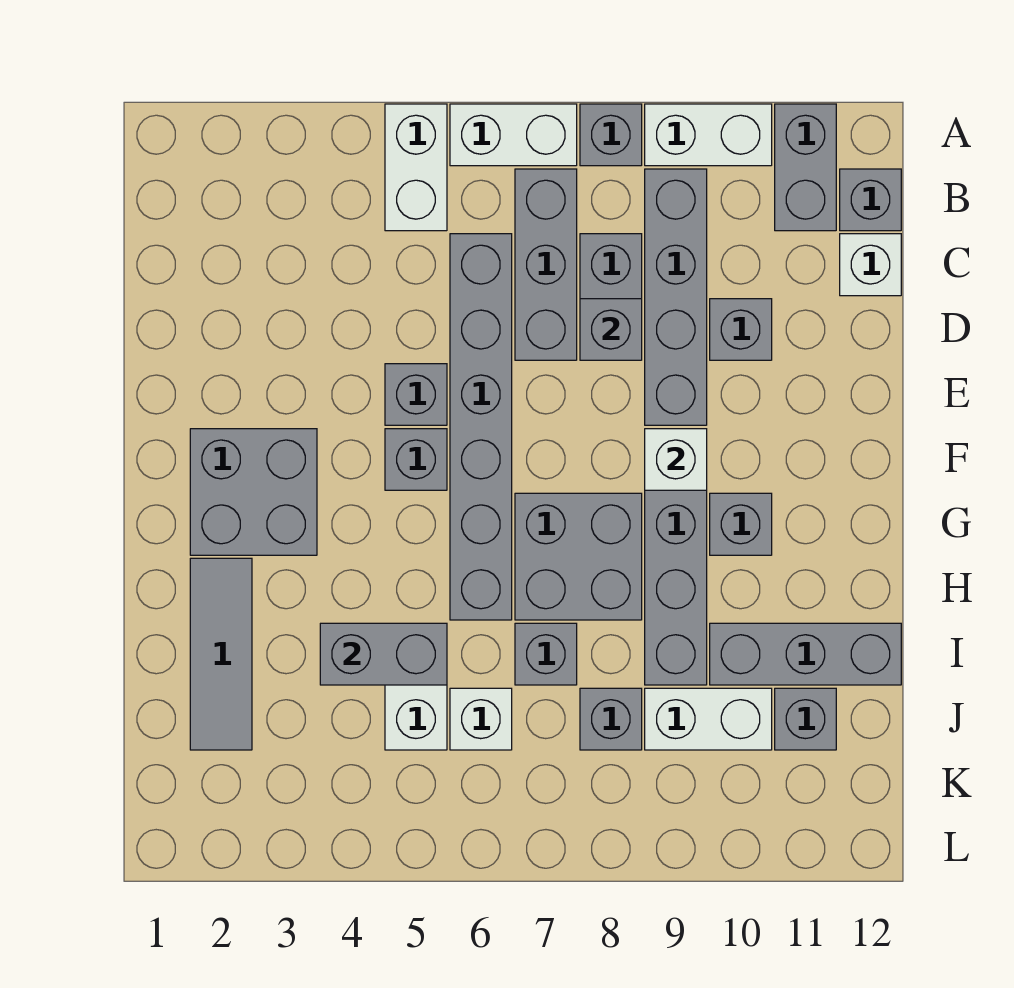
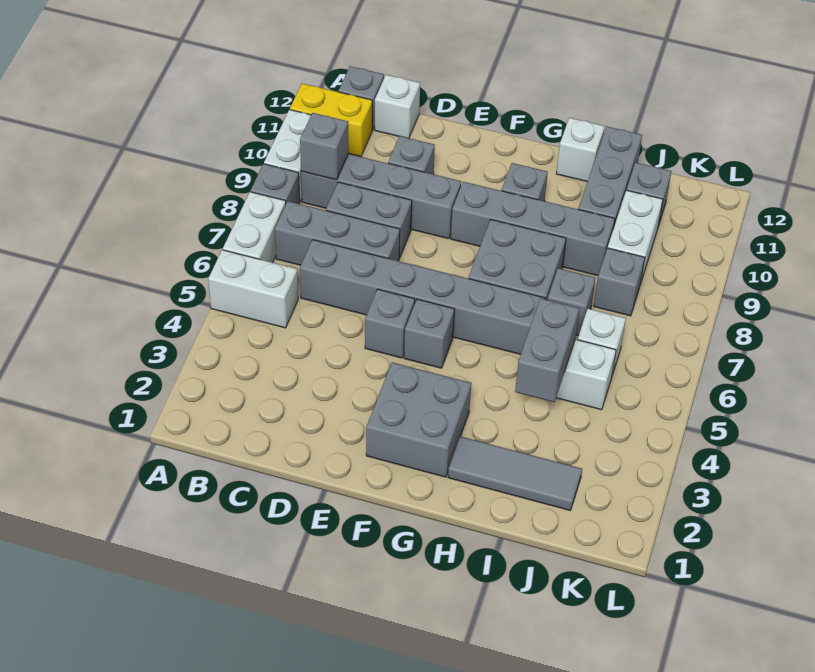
grey brick A11:B11 level 1 -> yellow brick A11:B11 level 1
grey brick D8 level 2 -> grey brick B9 level 2
white brick F9 level 2 -> white brick H12 level 1

